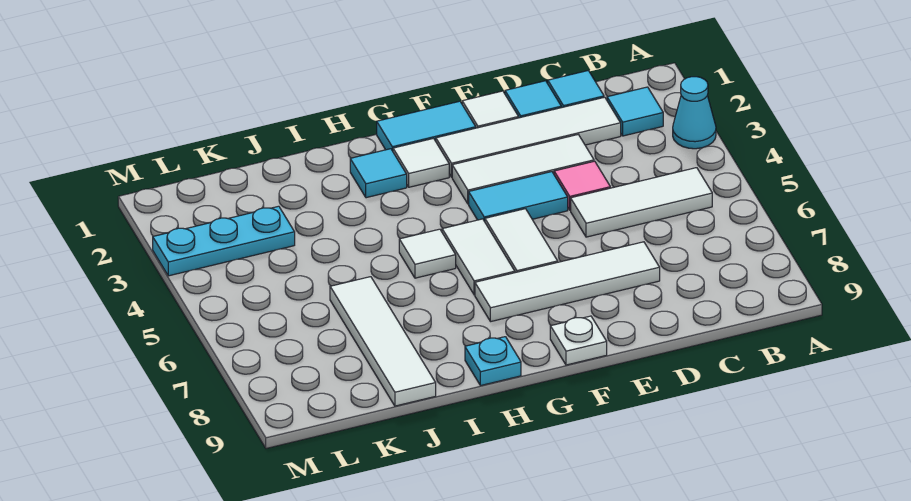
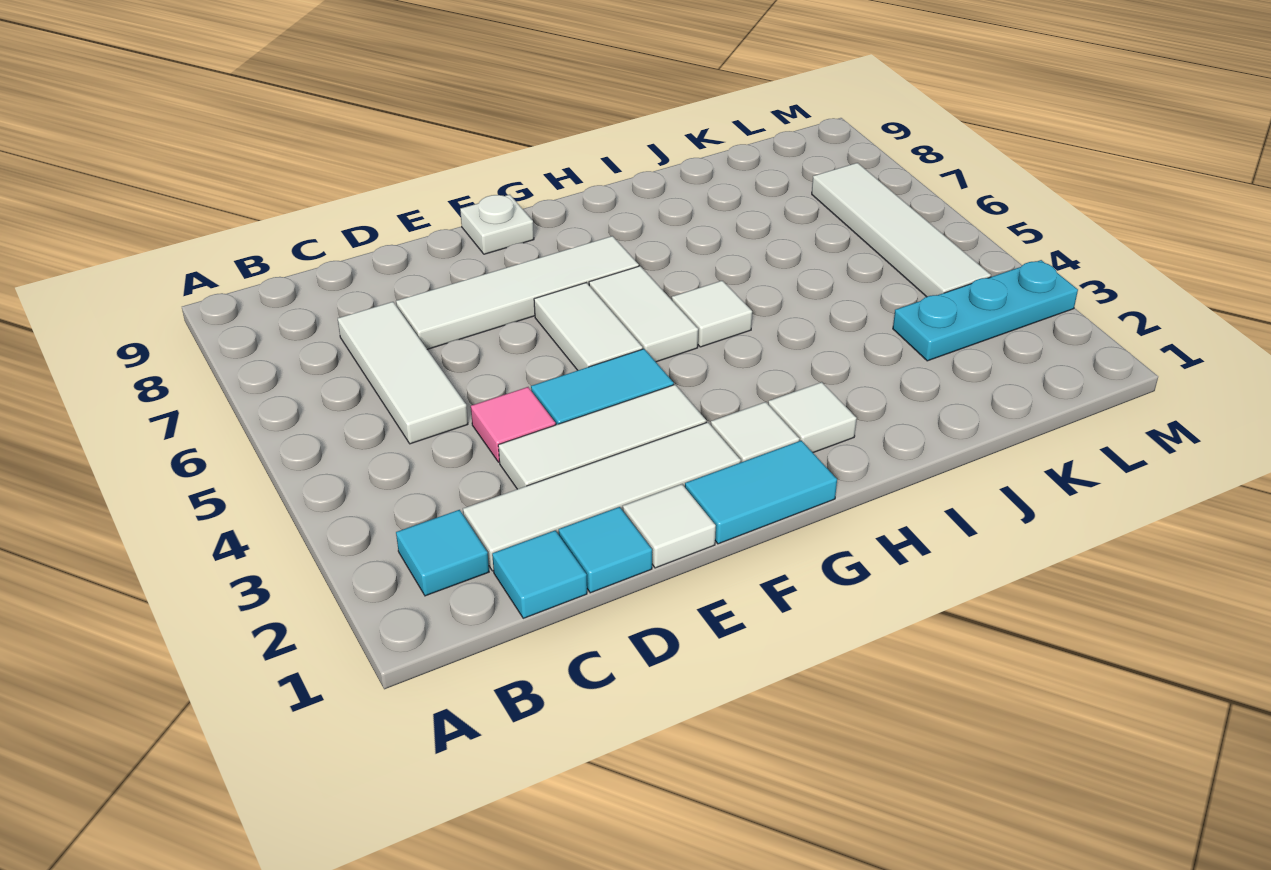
cyan cone A3 level 1 -> none
white tile B5:D5 level 1 -> white tile C5:C7 level 1
cyan tile H2 level 1 -> white tile H2 level 1
cyan plate H9 level 1 -> none
white tile J6:J9 level 1 -> white tile L4:L7 level 1

